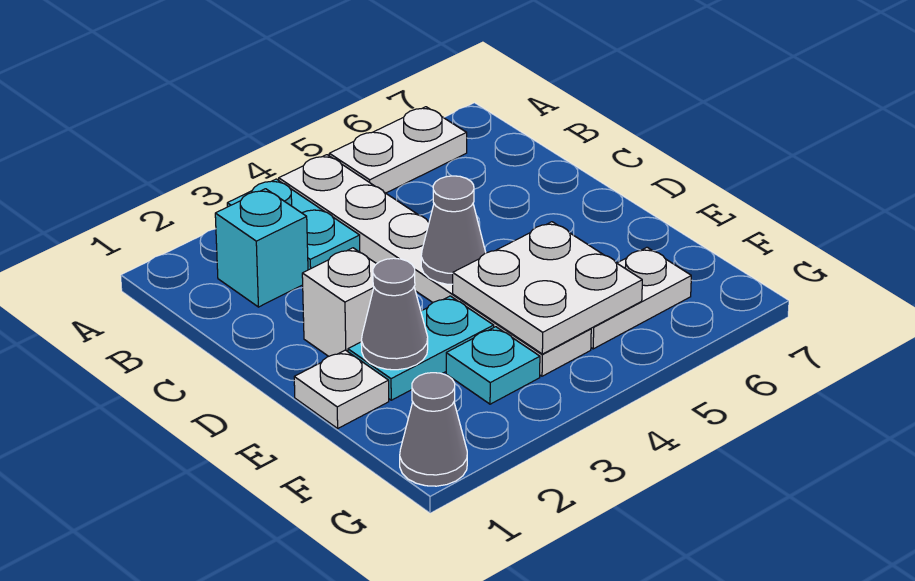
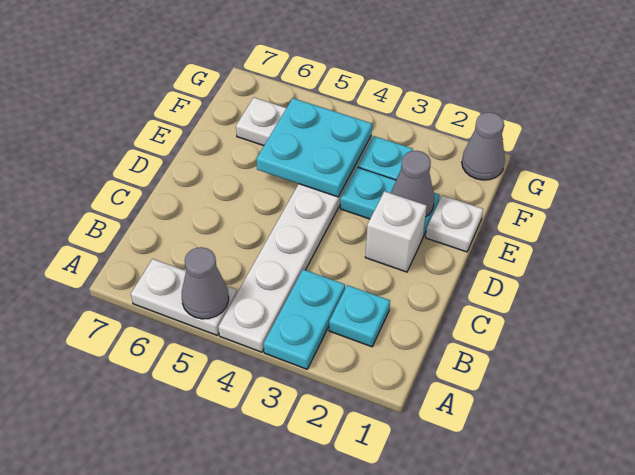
cyan brick B2 level 1 -> cyan plate B2 level 1
grey cone D4 level 2 -> grey cone A5 level 2
white plate E4:F5 level 2 -> cyan plate E4:F5 level 2

